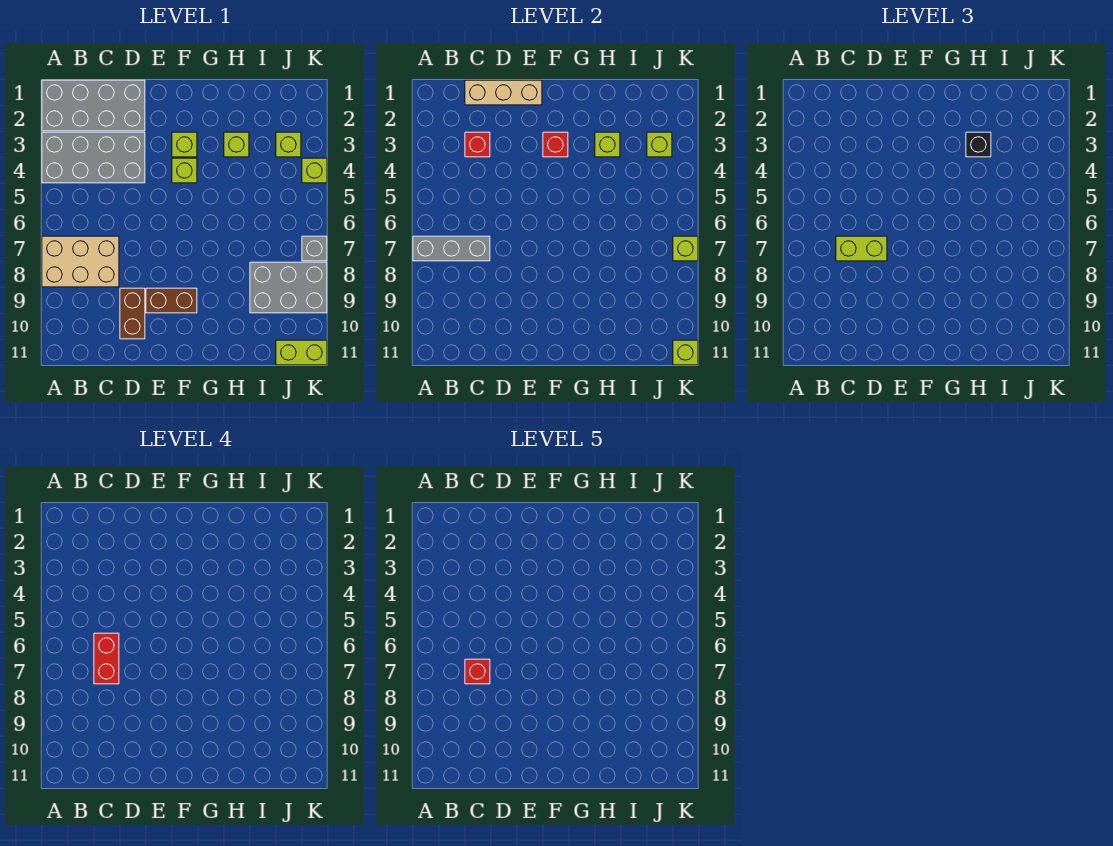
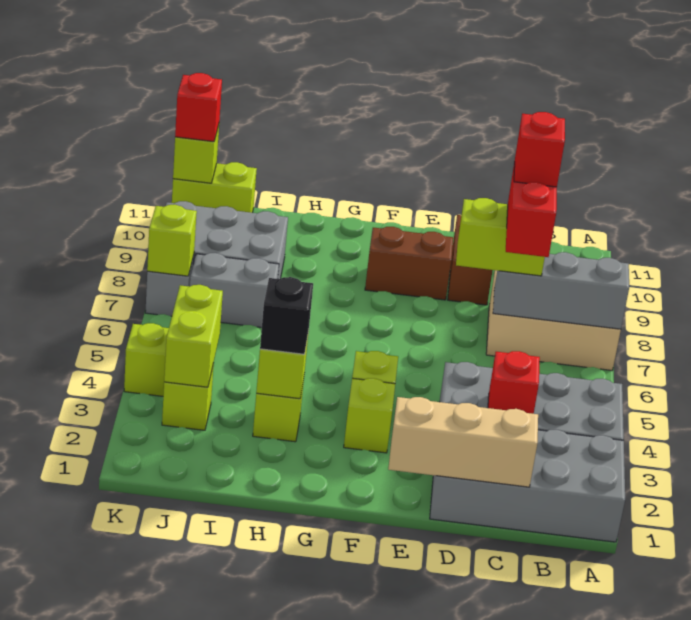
red brick F3 level 2 -> red brick K11 level 3
none -> grey brick I7:J7 level 1
lime brick J3 level 2 -> lime brick J3:J4 level 2

